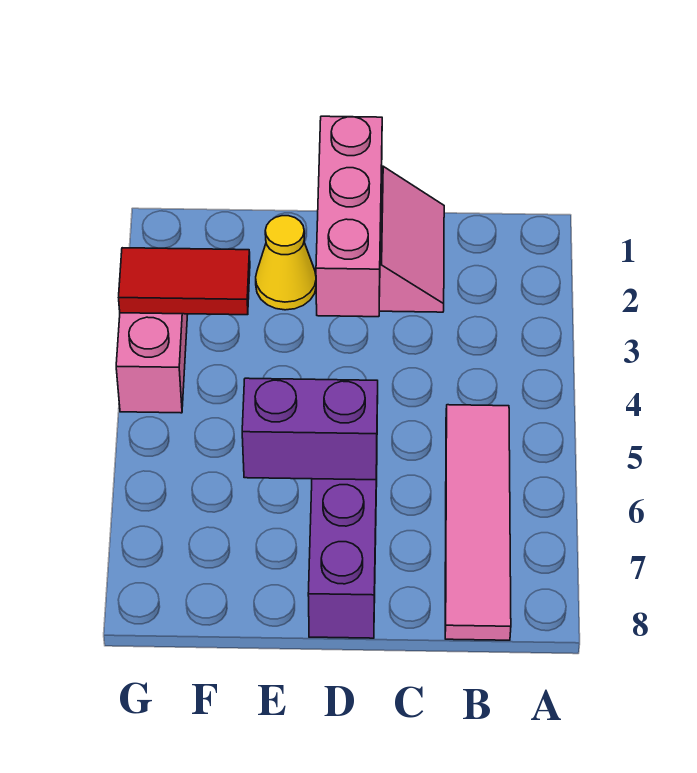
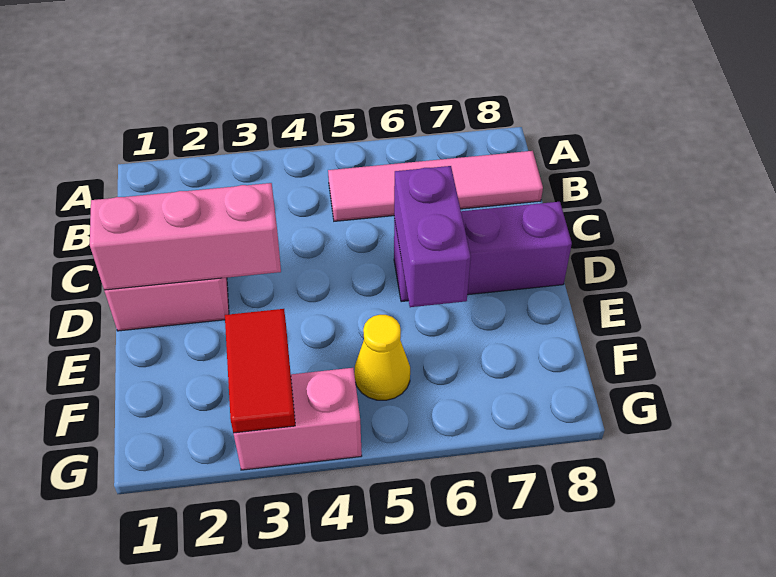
yellow cone E2 level 1 -> yellow cone F5 level 1

